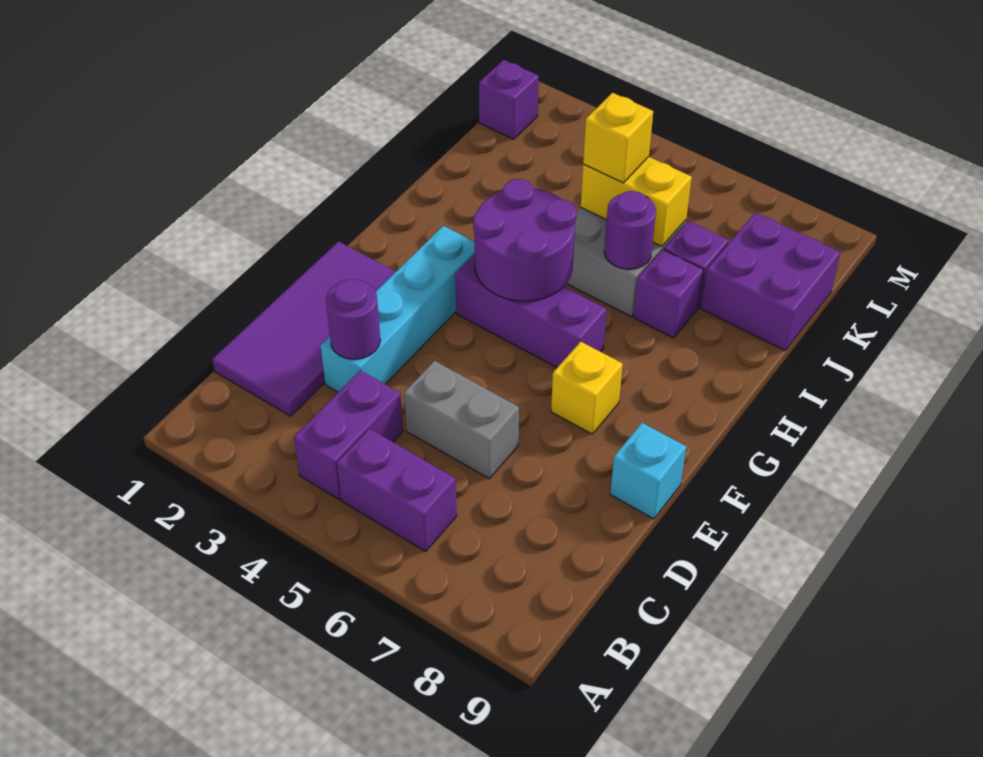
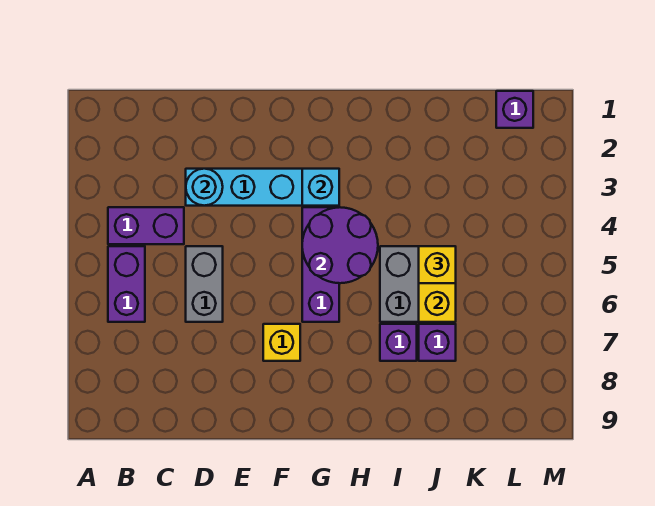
purple tile C1:F2 level 1 -> none
purple round brick D3 level 2 -> cyan round brick D3 level 2
cyan brick E9 level 1 -> cyan brick G3 level 2
purple round brick I6 level 2 -> none
purple brick J8:K9 level 1 -> none

